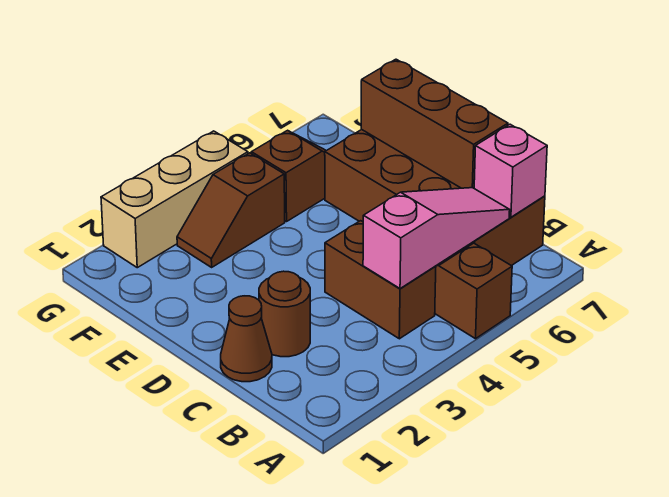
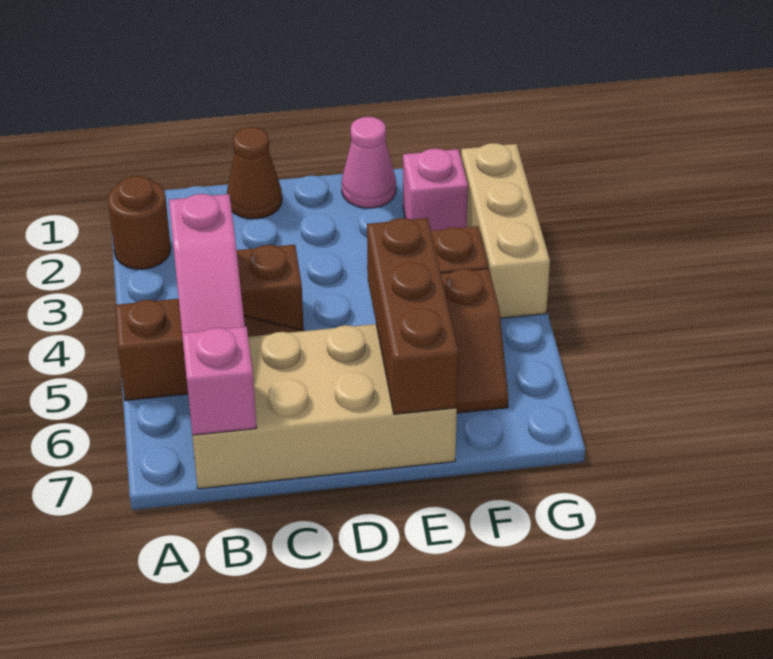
brown brick B6:E7 level 1 -> tan brick B6:E7 level 1
brown round brick C2 level 1 -> brown round brick A2 level 1
brown brick C7:E7 level 2 -> brown brick E5:E7 level 2
none -> pink cone E1 level 1
none -> pink brick F2 level 1

